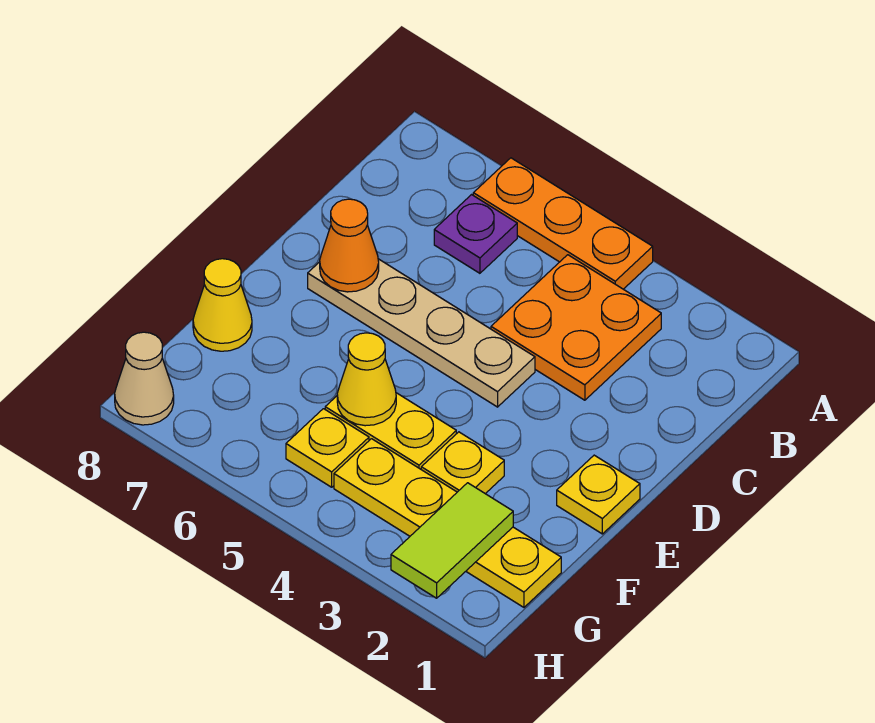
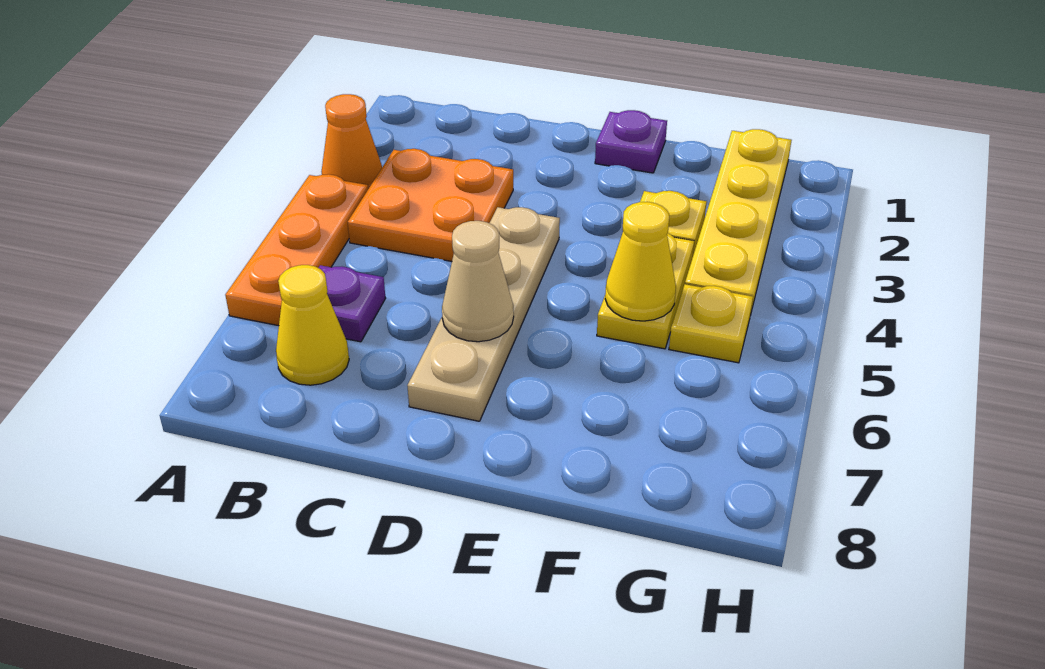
orange cone D7 level 2 -> orange cone A3 level 1
yellow plate E1 level 1 -> purple plate E1 level 1
yellow cone F8 level 1 -> yellow cone B7 level 1
lime tile G2:H2 level 2 -> none
tan cone H8 level 1 -> tan cone D6 level 2

